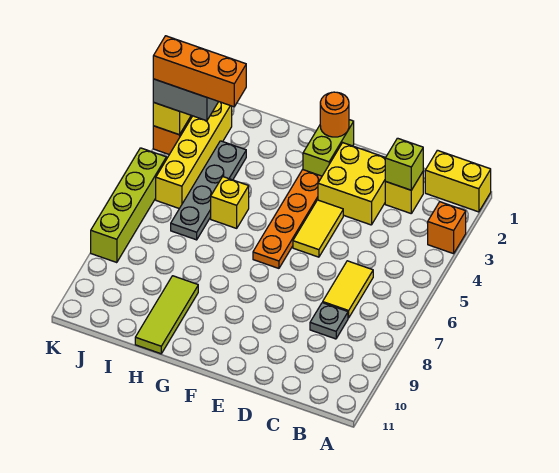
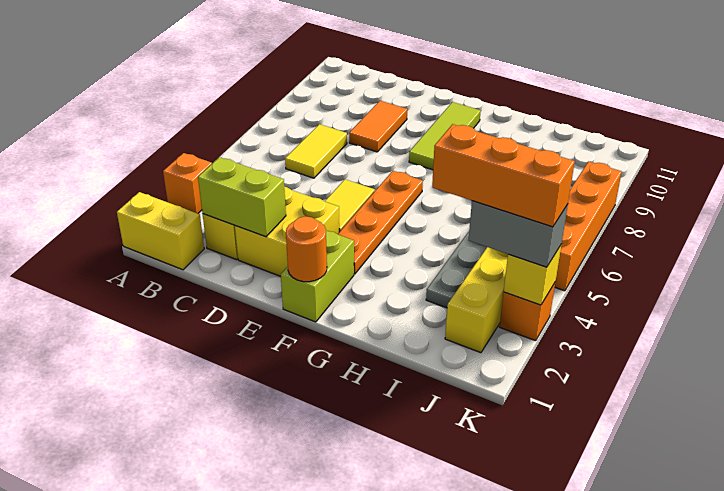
lime brick C2 level 2 -> lime brick C2:D2 level 2
grey plate C8 level 1 -> none
none -> orange tile D8:D9 level 1
yellow brick H5 level 1 -> none
lime tile H9:H11 level 1 -> lime tile F8:F10 level 1
lime brick K5:K8 level 1 -> orange brick K5:K8 level 1

